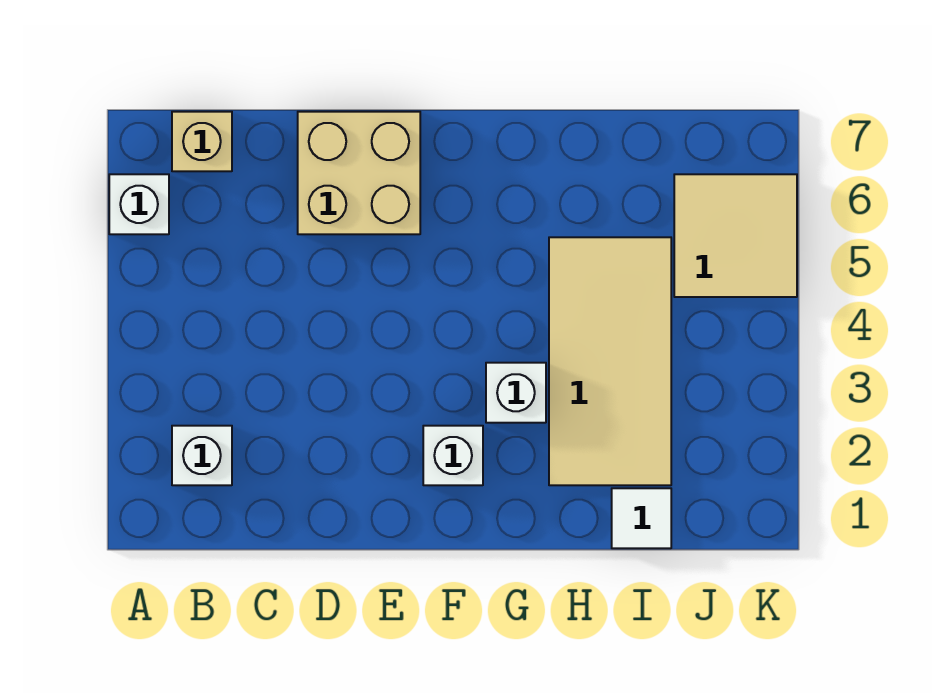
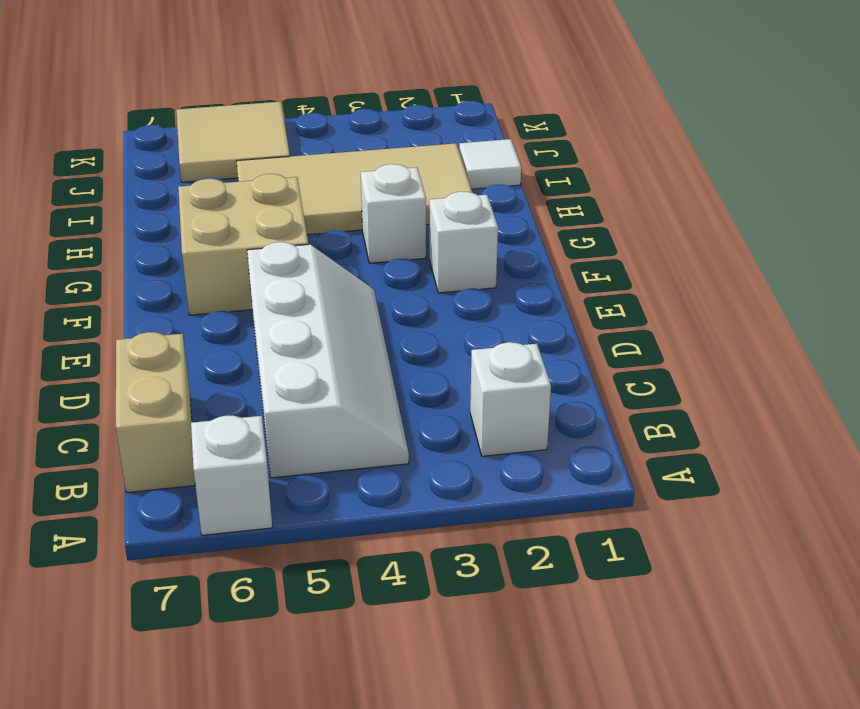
none -> white slope B4:E5 level 1 top 5
tan brick B7 level 1 -> tan brick B7:C7 level 1
tan brick D6:E7 level 1 -> tan brick F5:G6 level 1

